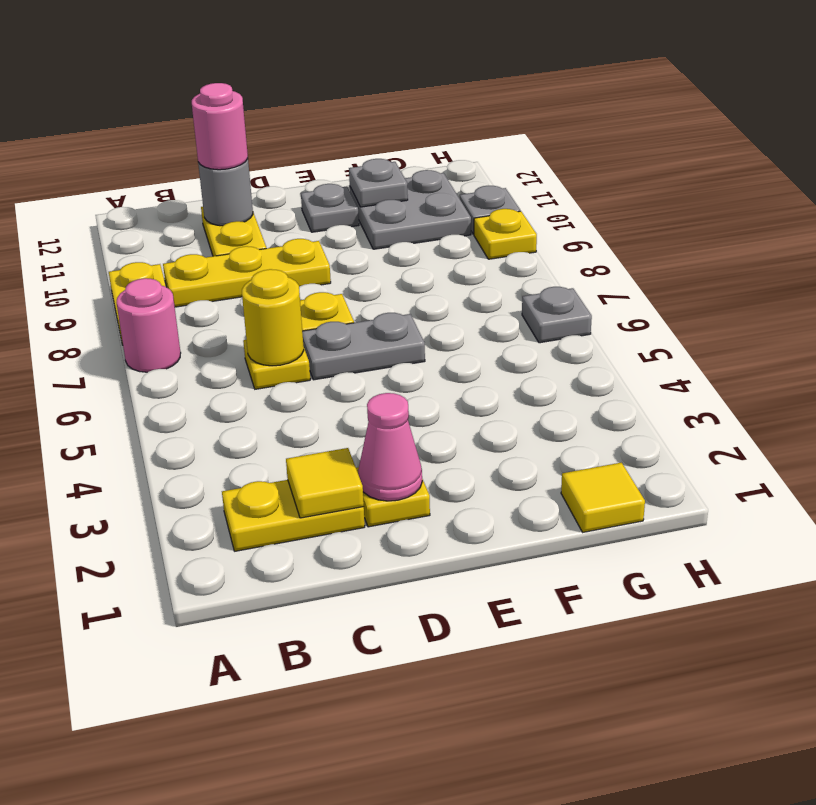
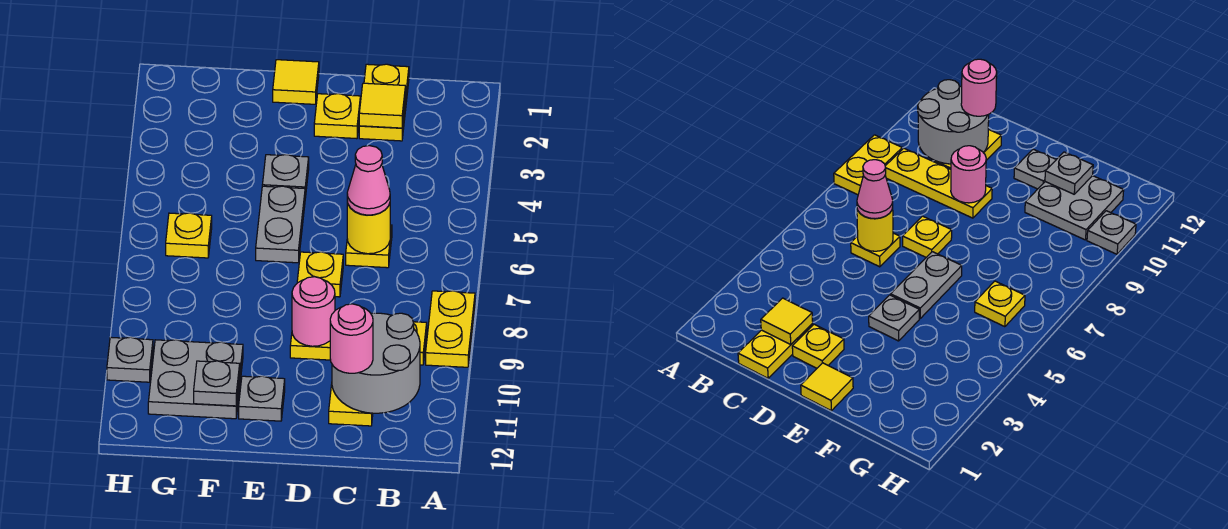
pink round brick A7 level 1 -> pink round brick D9 level 2
yellow plate B2:C2 level 1 -> yellow plate C1:C2 level 1
grey round brick C11 level 2 -> grey round brick B10:C11 level 2
pink cone D2 level 2 -> pink cone C6 level 3
grey plate D6:E6 level 1 -> grey plate E5:E6 level 1
yellow tile G1 level 1 -> yellow tile E1 level 1
grey plate H6 level 1 -> grey plate E4 level 1
yellow plate H9 level 1 -> yellow plate G6 level 1

